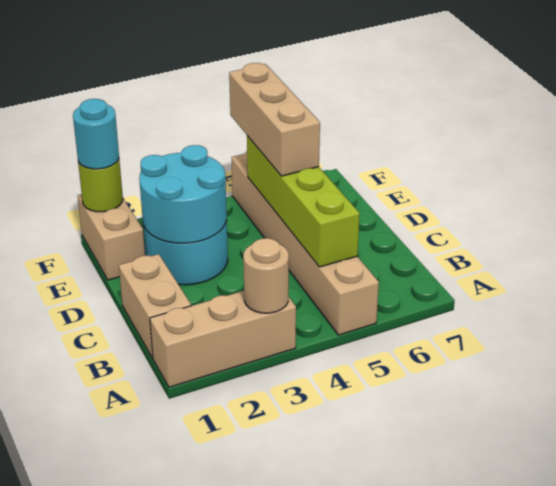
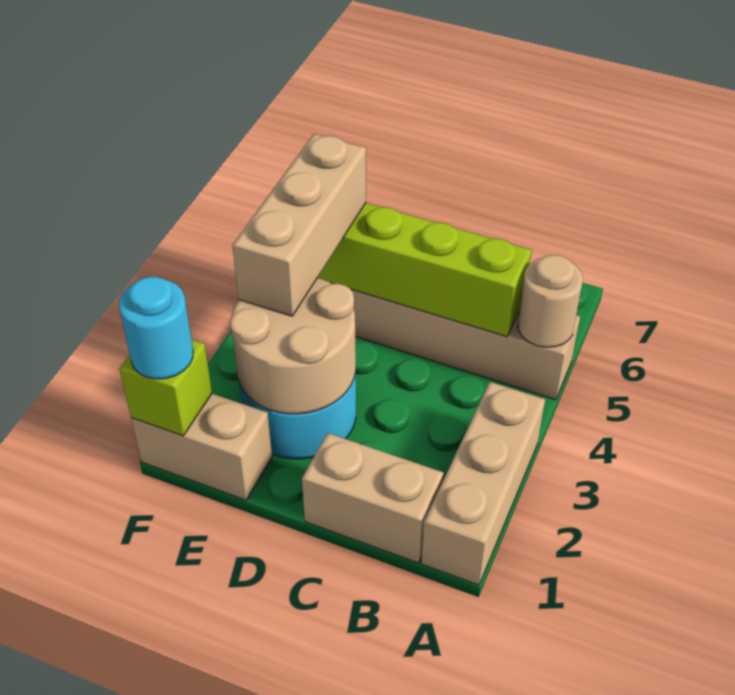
tan round brick A3 level 2 -> tan round brick A5 level 2
cyan round brick D2:E3 level 2 -> tan round brick D2:E3 level 2
tan brick D5:F5 level 3 -> tan brick E3:E5 level 3
lime round brick F1 level 2 -> lime brick F1 level 2

